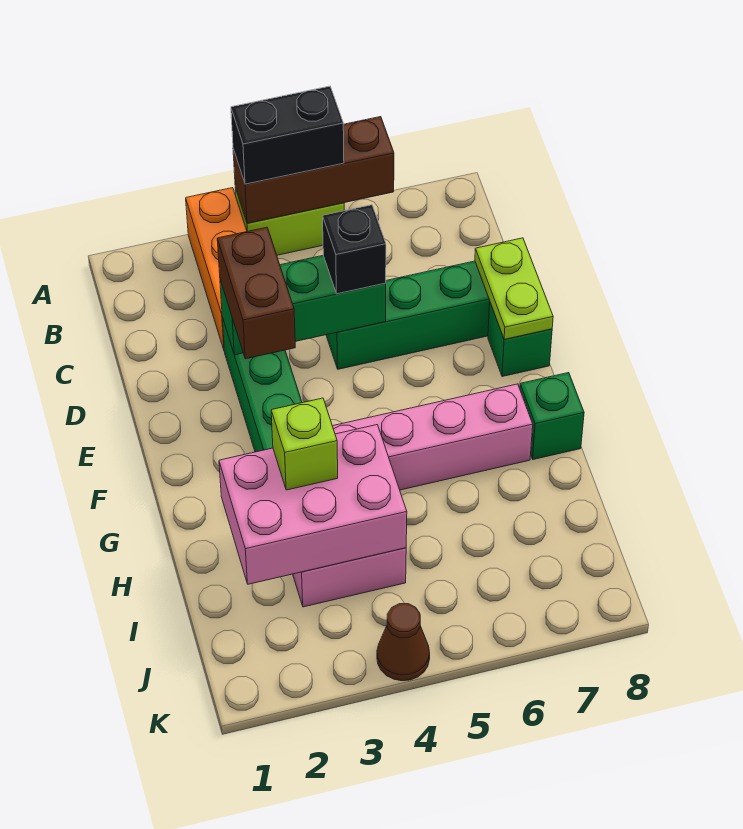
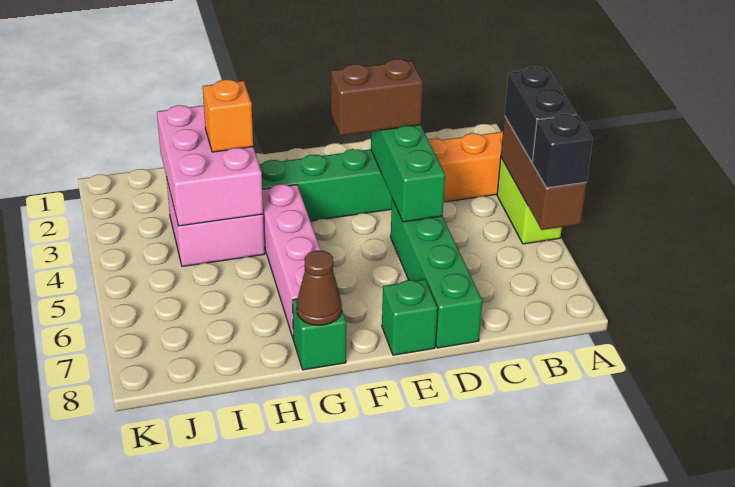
black brick D5 level 3 -> black brick A6 level 3
lime plate D8:E8 level 2 -> none
lime brick H3 level 3 -> orange brick H3 level 3
brown cone K4 level 1 -> brown cone G8 level 2

